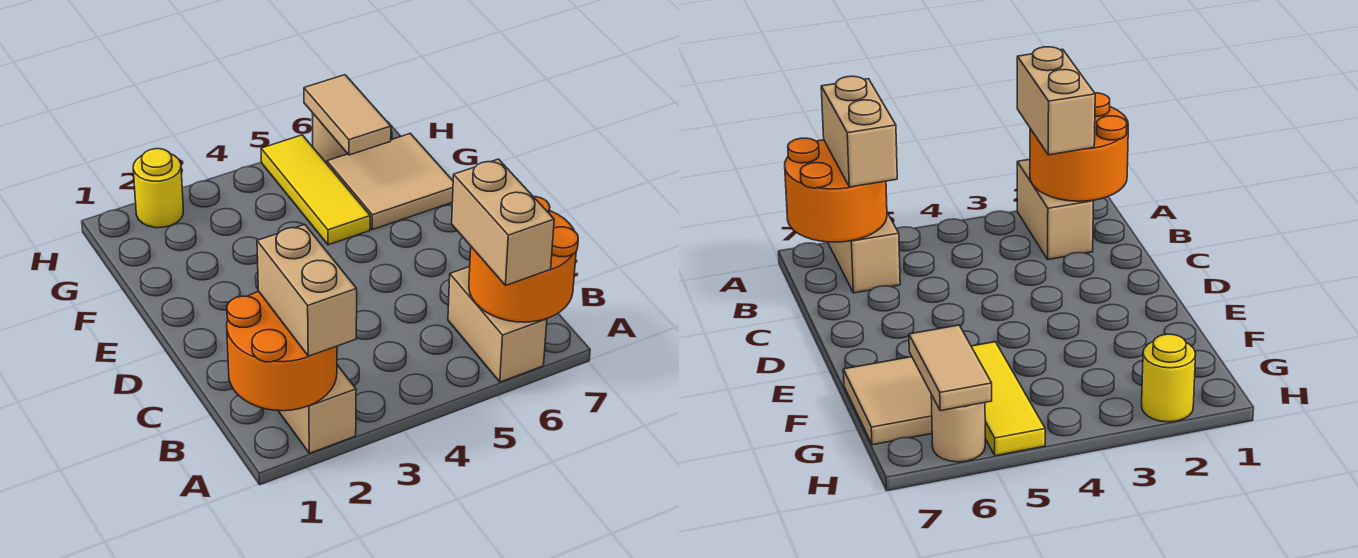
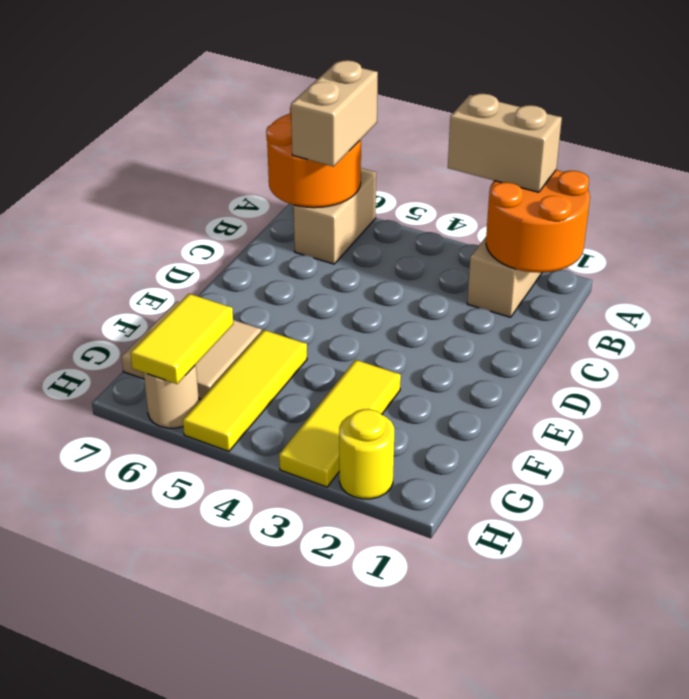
tan brick A2:B2 level 3 -> tan brick A2:A3 level 3
none -> yellow tile F3:H3 level 1
tan tile G6:H6 level 2 -> yellow tile G6:H6 level 2

